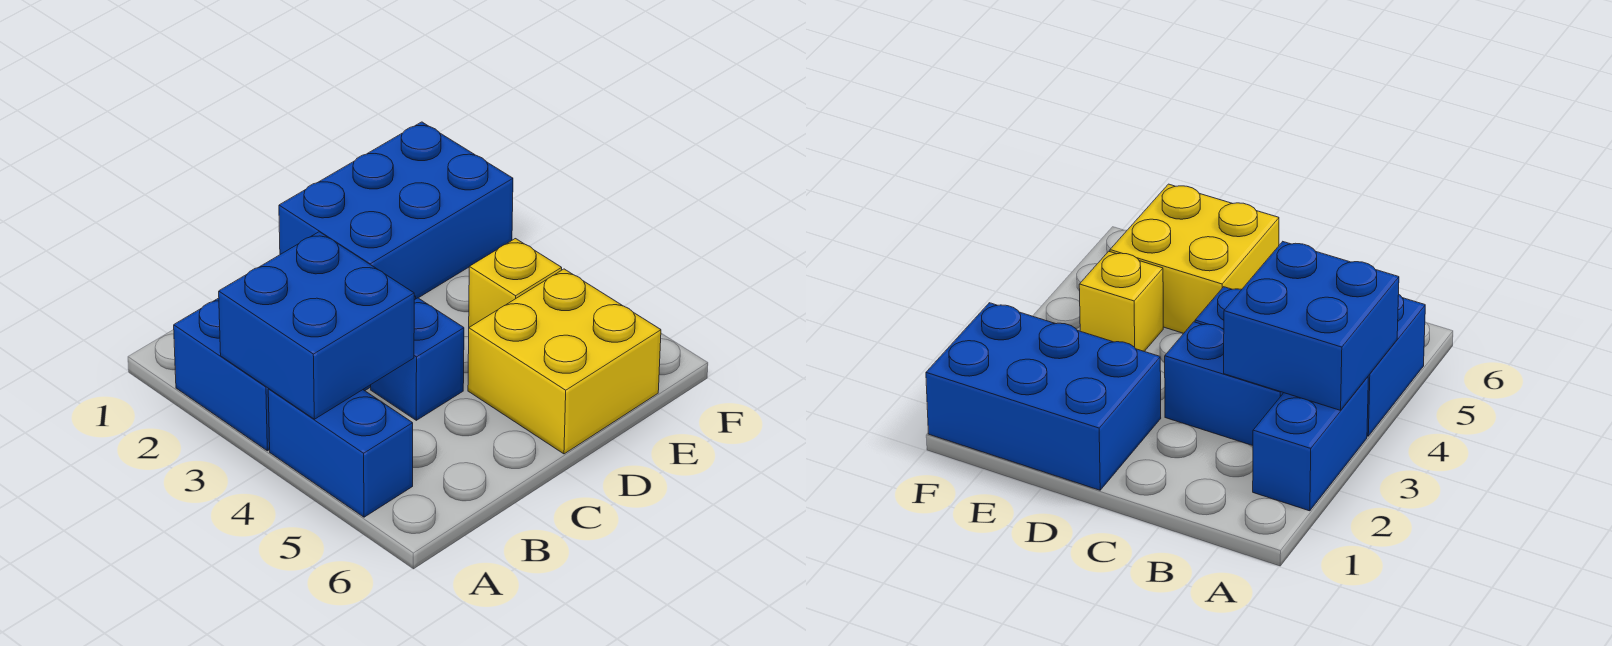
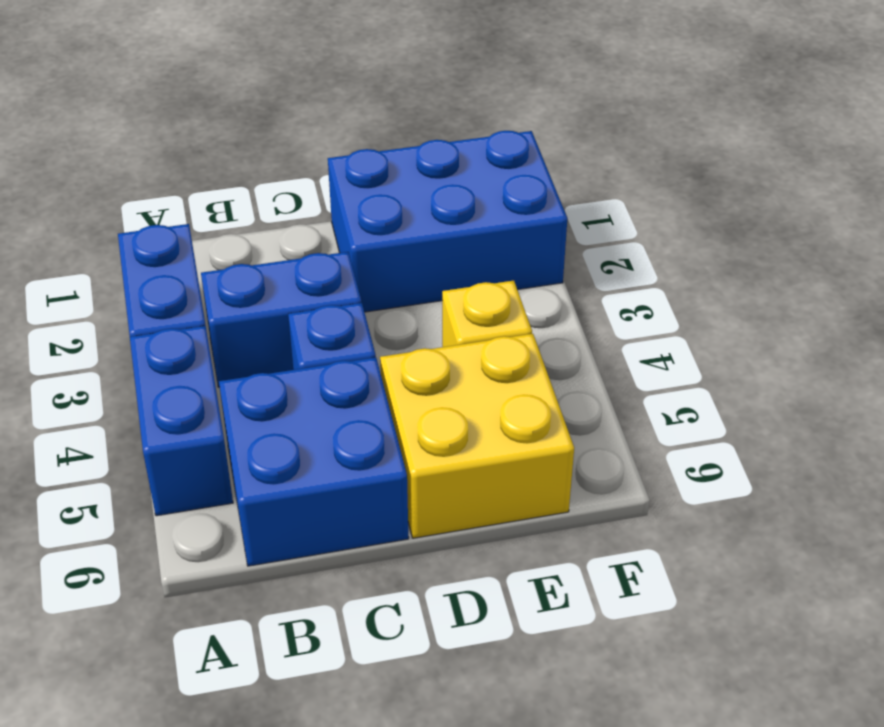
blue brick A3:B4 level 2 -> blue brick B5:C6 level 1

